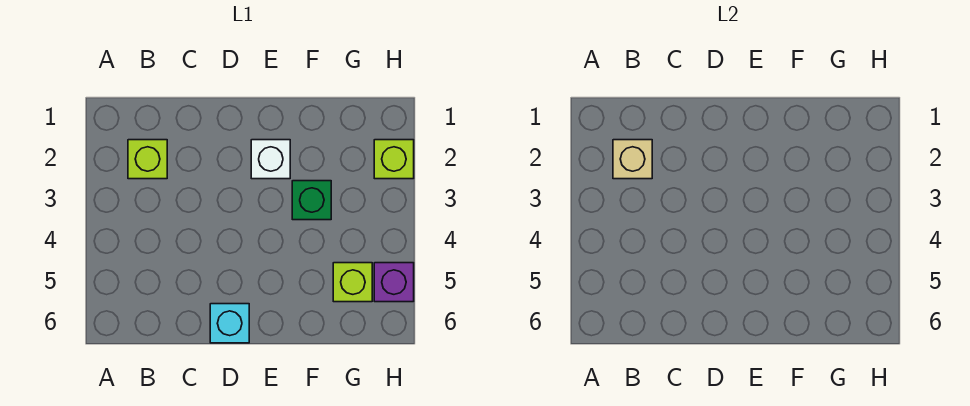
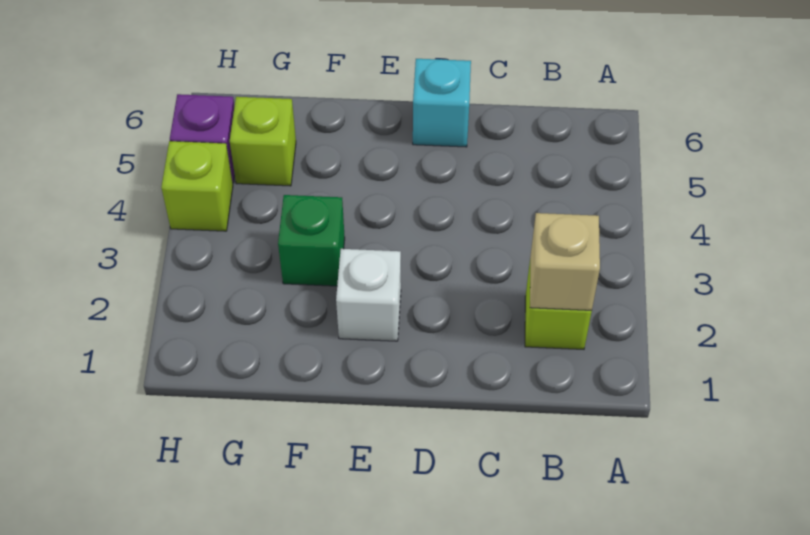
lime brick H2 level 1 -> lime brick H4 level 1

